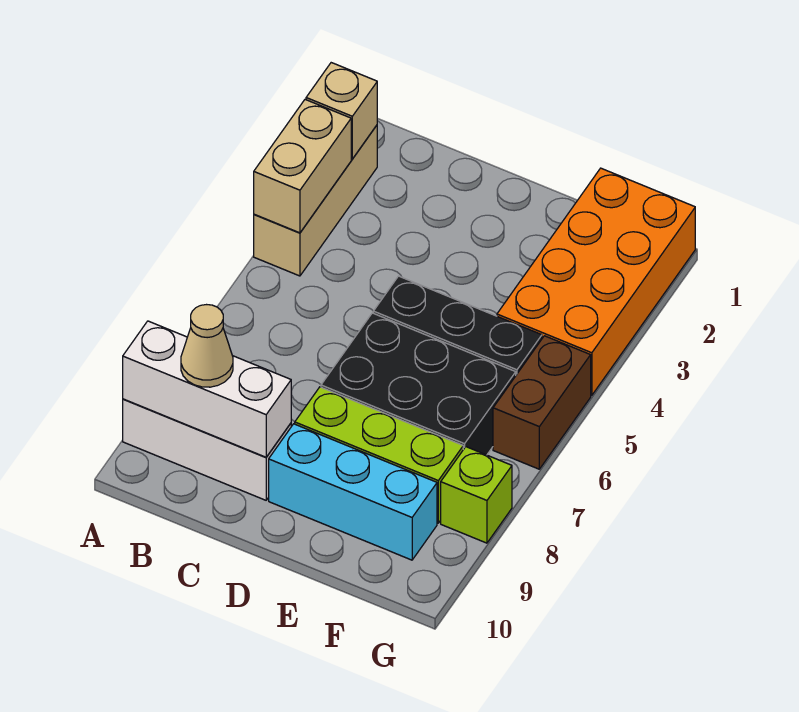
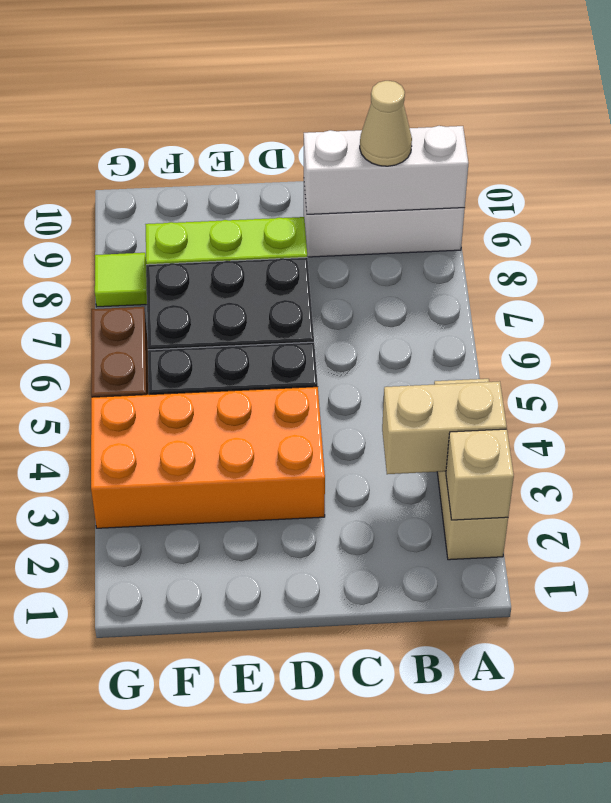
tan brick A3:A4 level 2 -> tan brick A3:B3 level 2
cyan brick D9:F9 level 1 -> none
orange brick F1:G4 level 1 -> orange brick D3:G4 level 1
lime brick G8 level 1 -> lime tile G8 level 1

